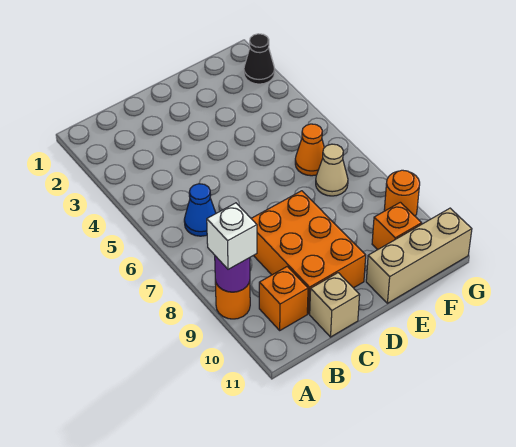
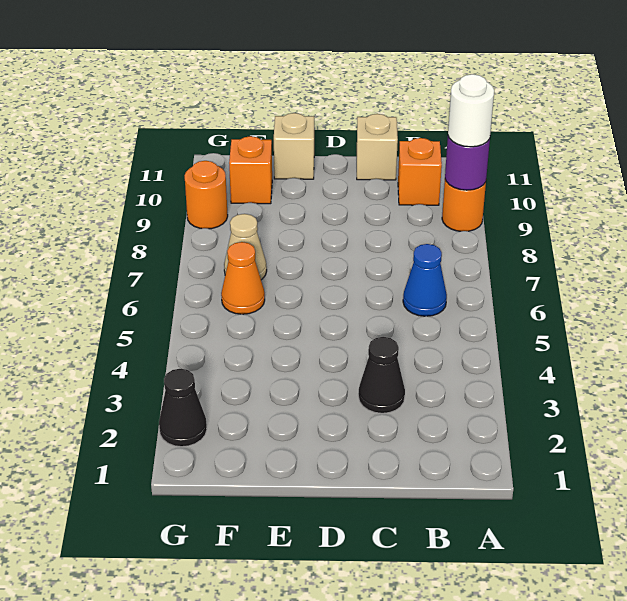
white brick A9 level 3 -> white round brick A9 level 3
none -> black cone C3 level 1
orange brick C8:D10 level 1 -> none
tan brick E11:G11 level 1 -> tan brick E11 level 1

